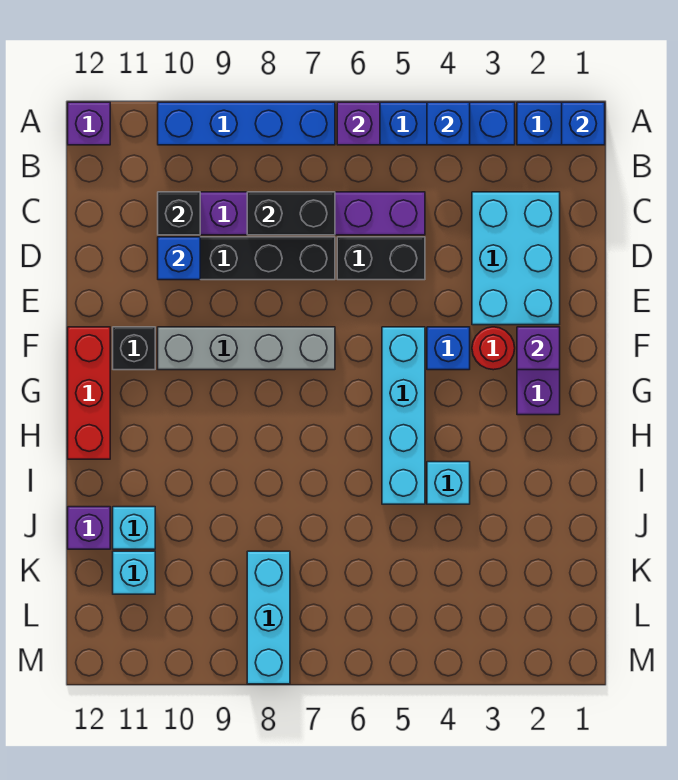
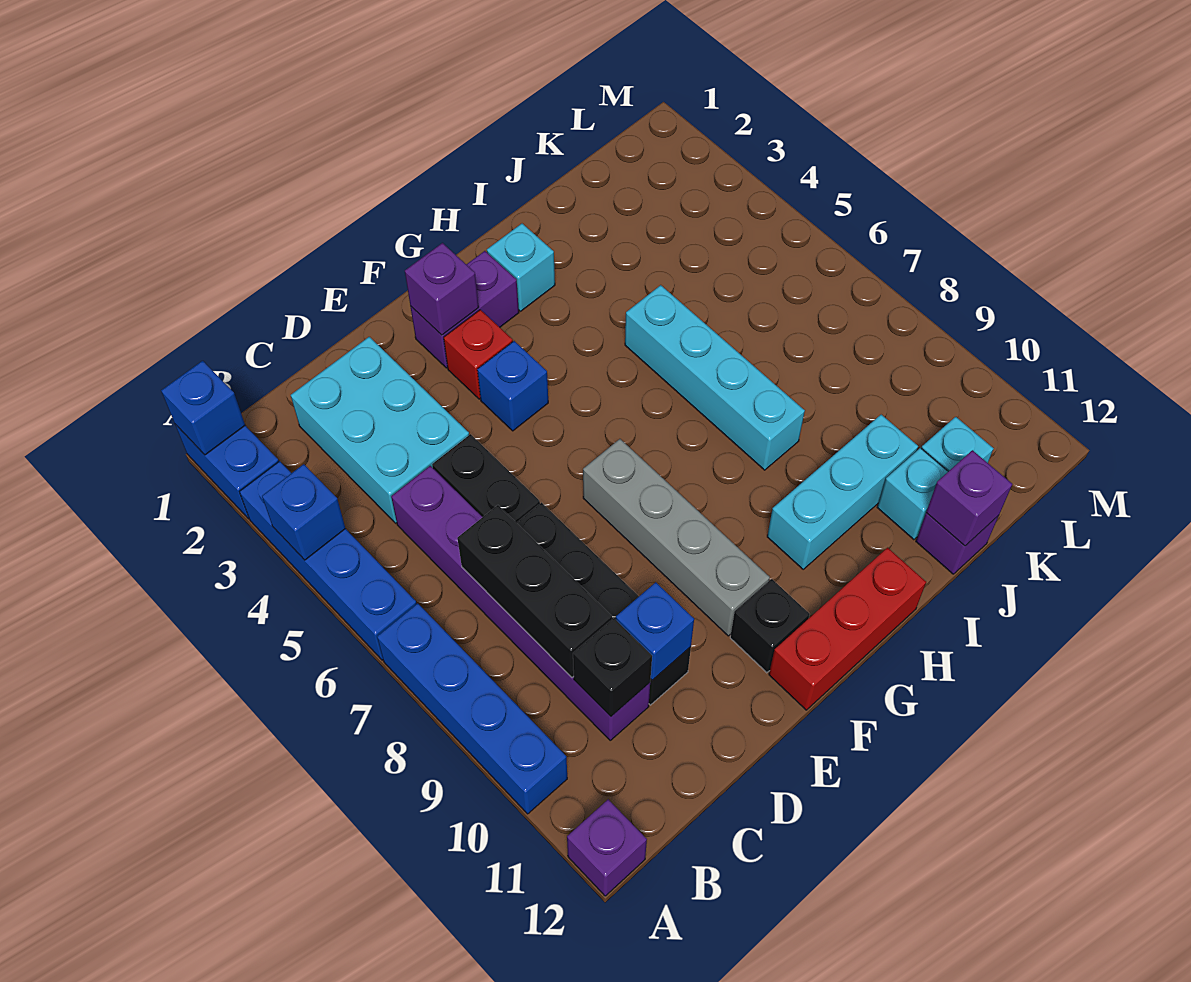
purple brick A6 level 2 -> purple brick J12 level 2
cyan brick C2:E3 level 1 -> cyan brick C2:D4 level 1
black brick C7:C8 level 2 -> black brick C7:C9 level 2
red round brick F3 level 1 -> red brick F3 level 1
cyan brick F5:I5 level 1 -> cyan brick I5:I8 level 1
cyan brick I4 level 1 -> cyan brick H2 level 1
cyan brick K8:M8 level 1 -> cyan brick H10:J10 level 1

